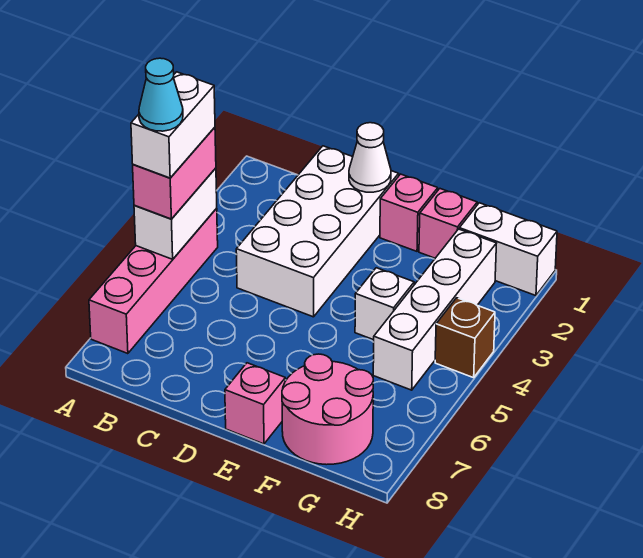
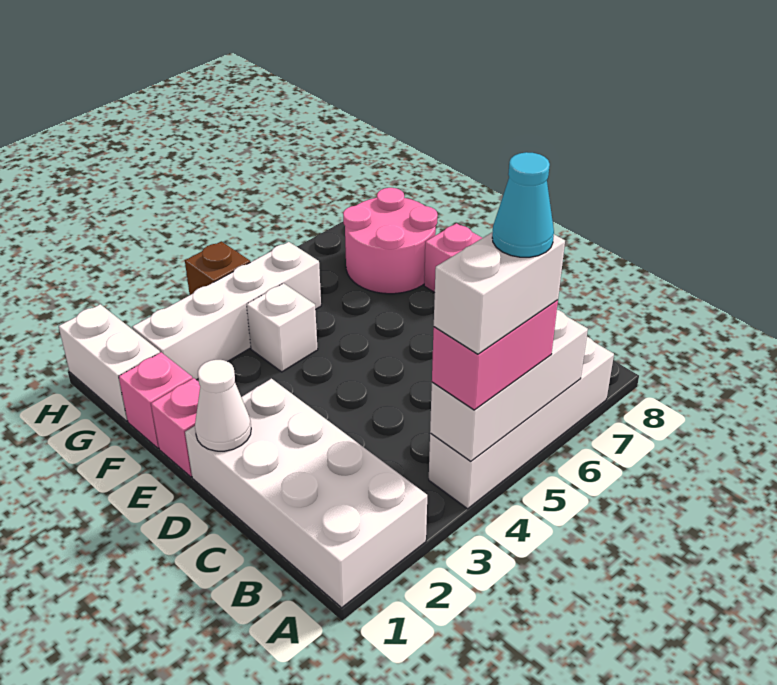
pink brick A4:A7 level 1 -> white brick A4:A7 level 1
white brick A4:A5 level 2 -> white brick A4:A6 level 2
white brick C1:D4 level 1 -> white brick A1:D2 level 1

